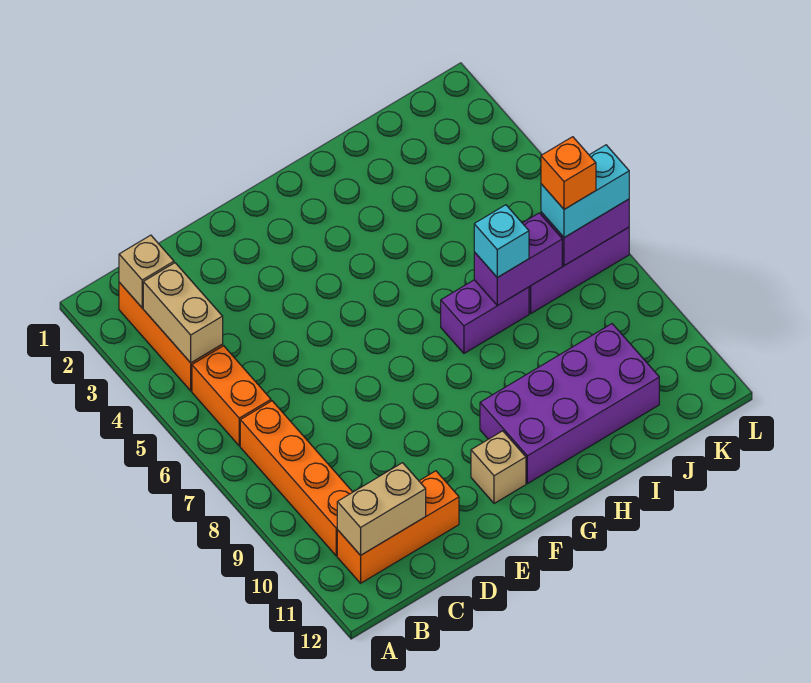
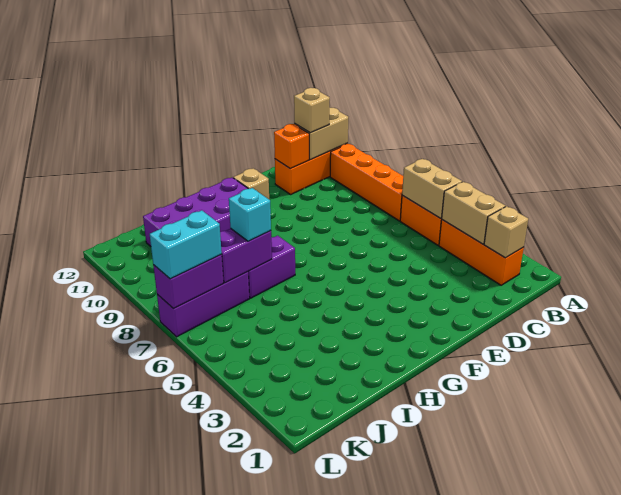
none -> tan brick B5:B6 level 2
none -> tan brick C11 level 3
orange brick K7 level 4 -> orange brick D11 level 2

